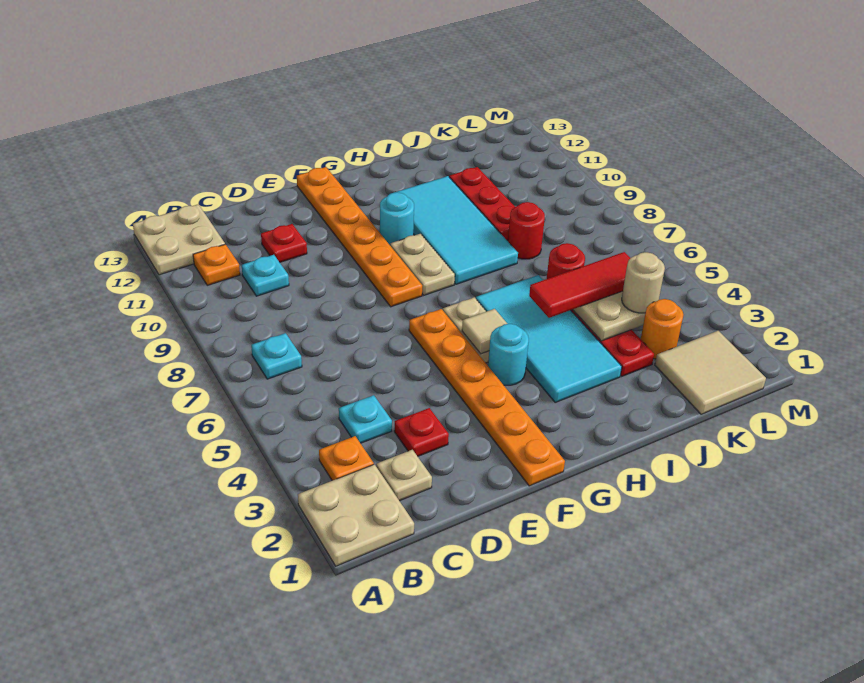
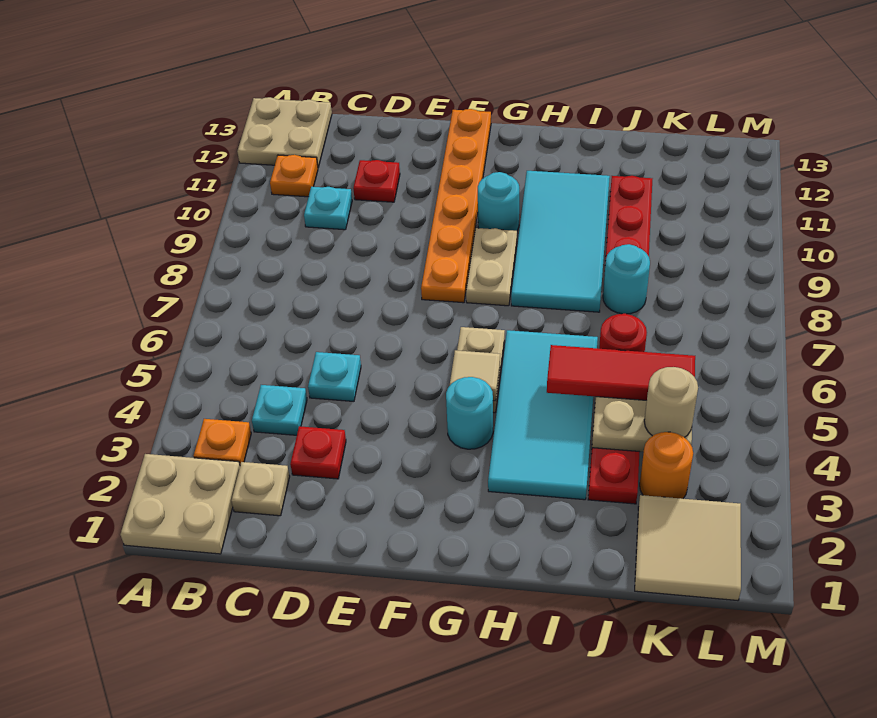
cyan plate B7 level 1 -> cyan plate D5 level 1
orange plate F1:F6 level 1 -> none
red round brick J8 level 1 -> cyan round brick J8 level 1

